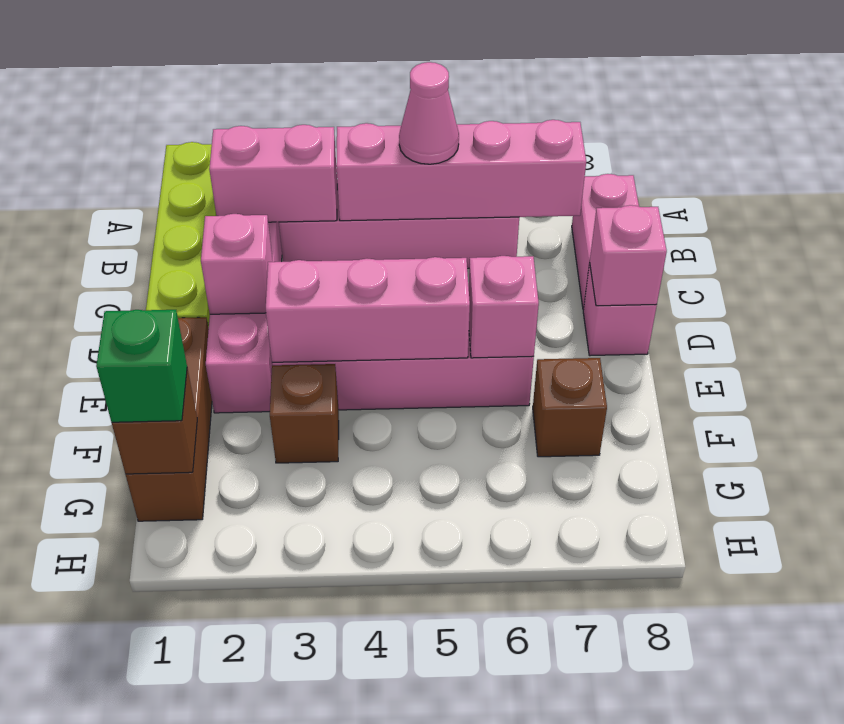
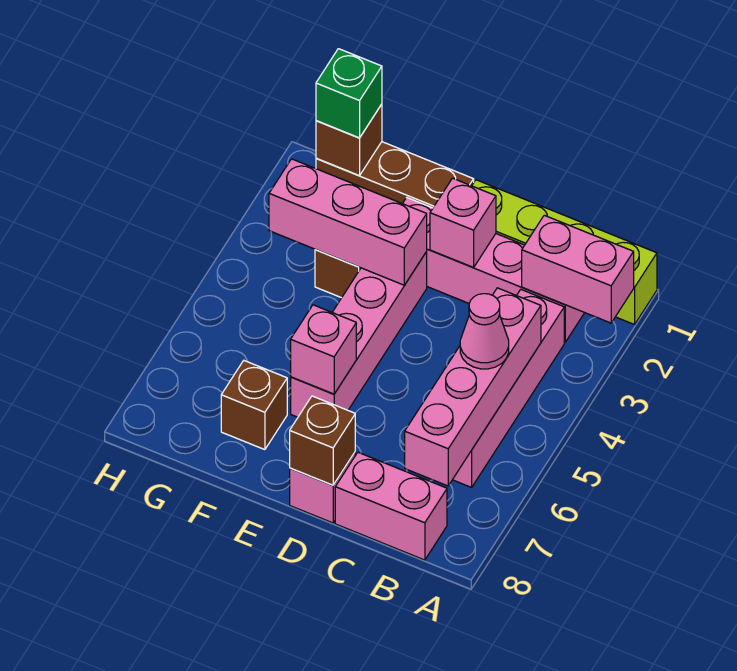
pink brick B2:B3 level 2 -> pink brick A2:B2 level 2
pink brick D8 level 2 -> brown brick D8 level 2
pink brick E3:E5 level 2 -> pink brick E3:G3 level 2

